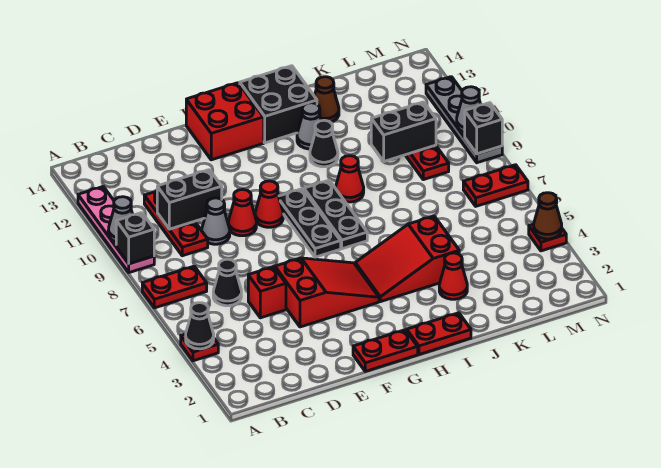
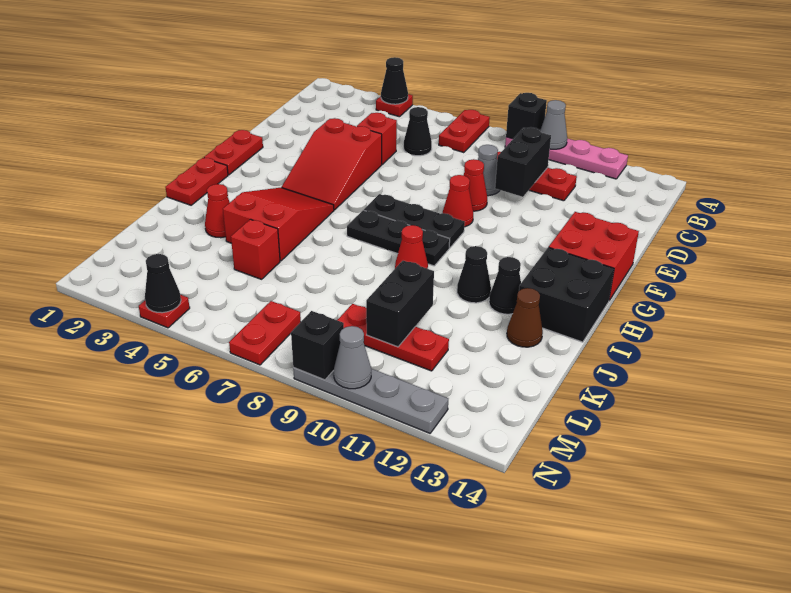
grey cone I12 level 1 -> black cone I12 level 1
none -> red brick K5 level 1
brown cone N4 level 2 -> black cone N4 level 2

